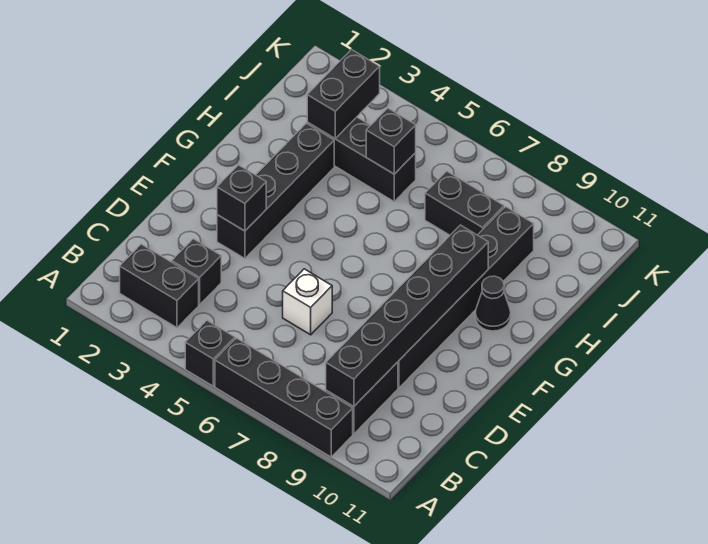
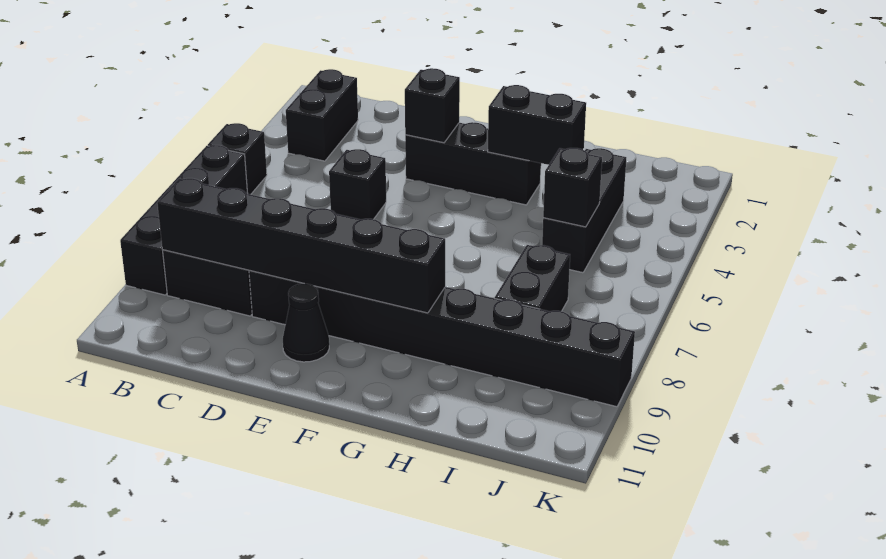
black brick C3 level 1 -> black brick D5 level 1
white brick D6 level 1 -> none
black brick D9:I9 level 1 -> black brick D9:K9 level 1
black brick E3:H3 level 1 -> black brick E3:G3 level 1
black cone G10 level 1 -> black cone E10 level 1
black brick I3:J3 level 2 -> black brick G3:H3 level 2

